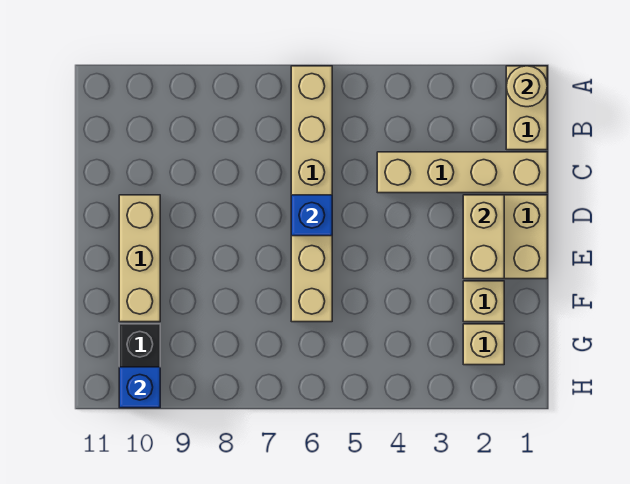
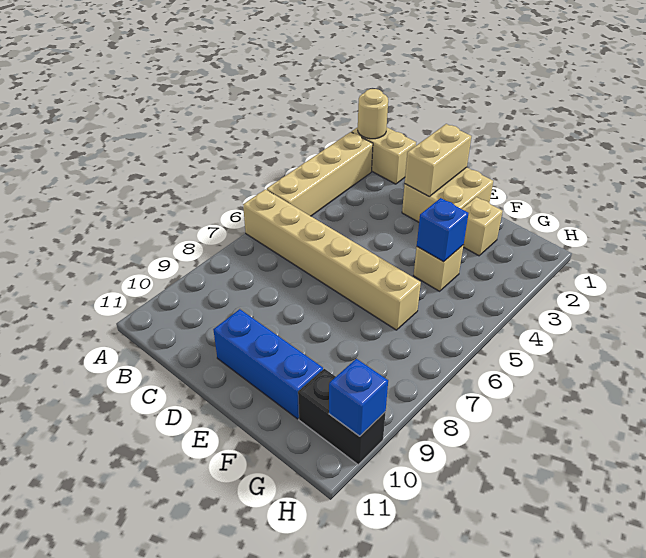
tan brick C1:C4 level 1 -> tan brick A2:A5 level 1
tan brick D2:E2 level 2 -> tan brick D1:D2 level 2
blue brick D6 level 2 -> blue brick F4 level 2
tan brick D10:F10 level 1 -> blue brick D10:F10 level 1
tan brick G2 level 1 -> tan brick F4 level 1

